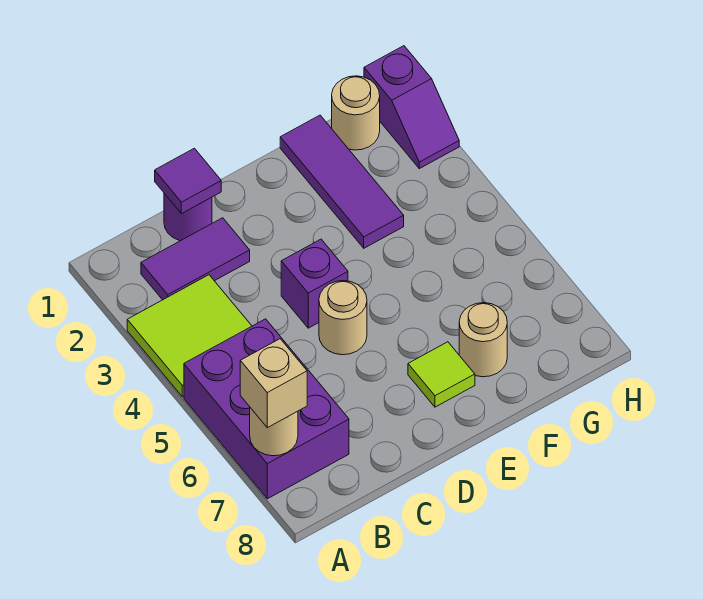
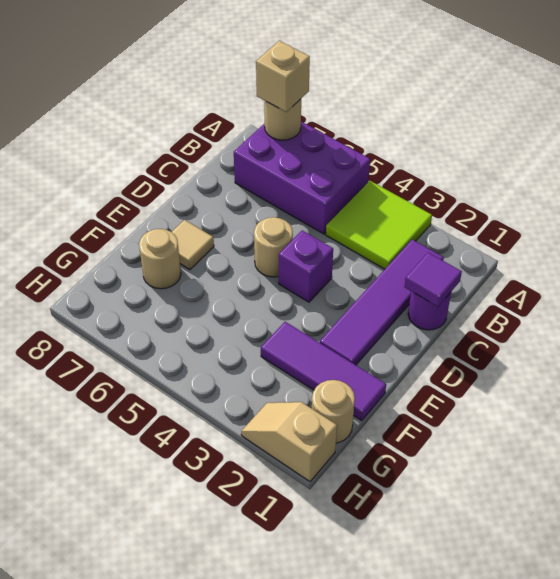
purple tile B2:C2 level 1 -> purple tile B2:E2 level 1
lime tile E7 level 1 -> tan tile E7 level 1
purple slope H1:H2 level 1 top 1 -> tan slope H1:H2 level 1 top 1

